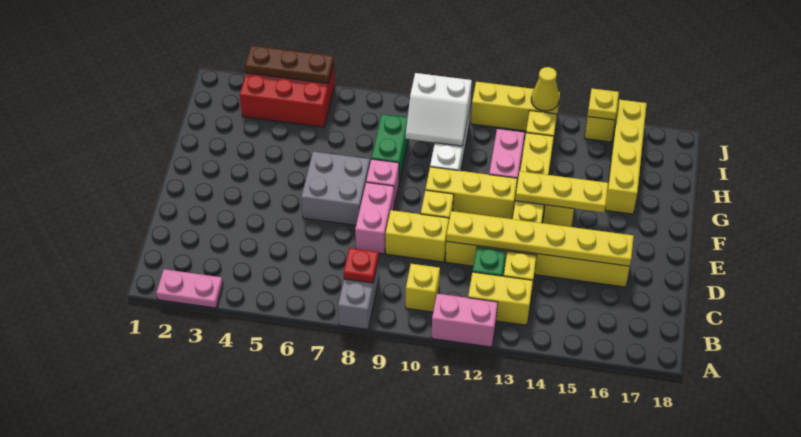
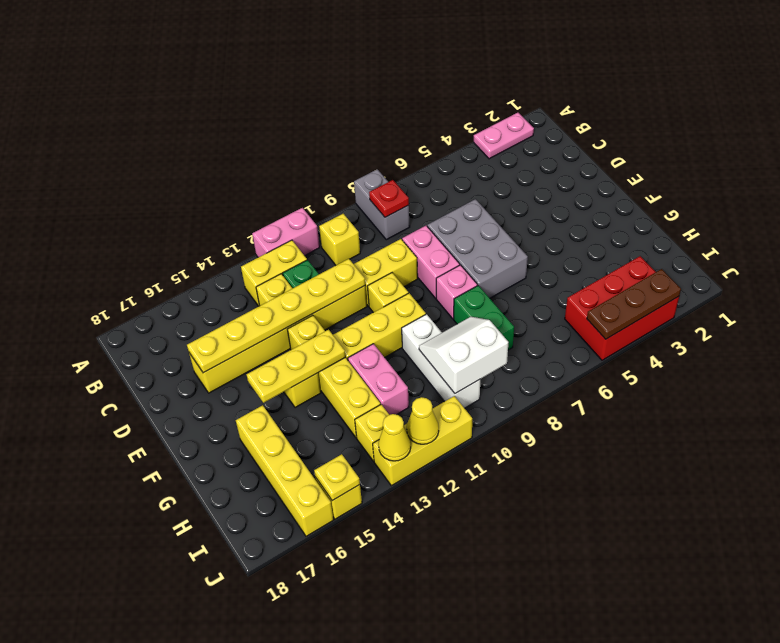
grey brick E6:F7 level 1 -> grey brick D6:F7 level 1
none -> yellow cone J12 level 2

